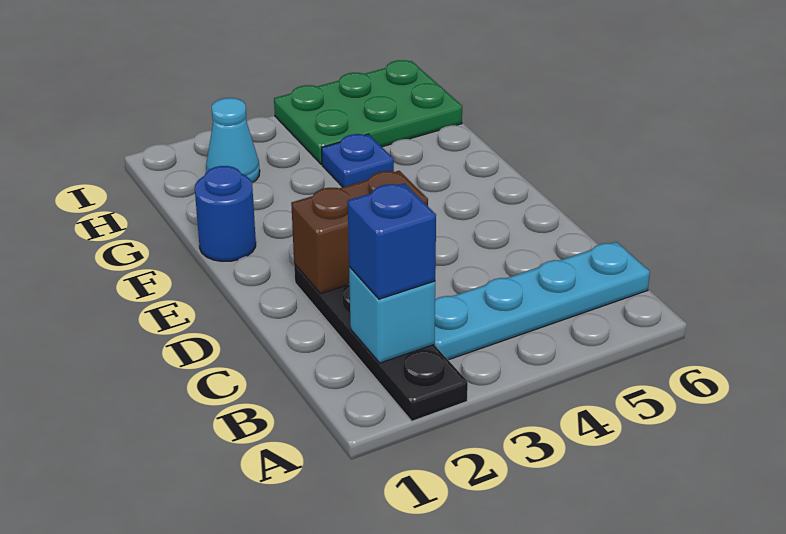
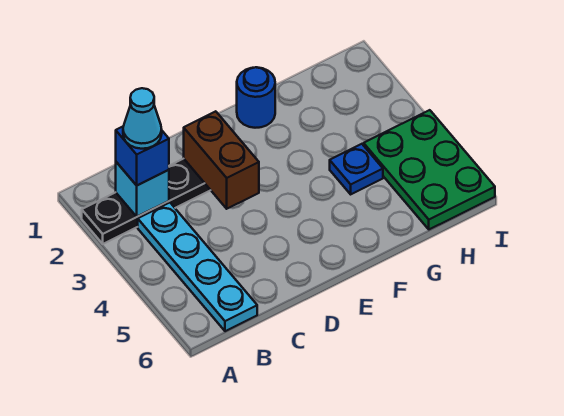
cyan cone H2 level 1 -> cyan cone B2 level 4

